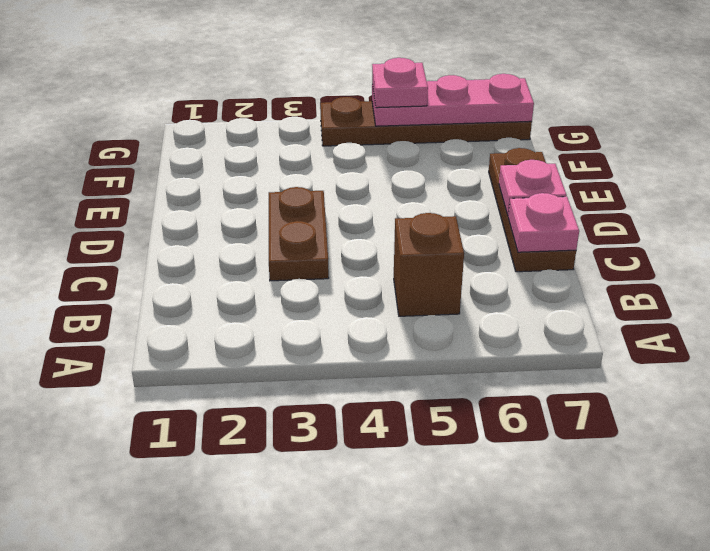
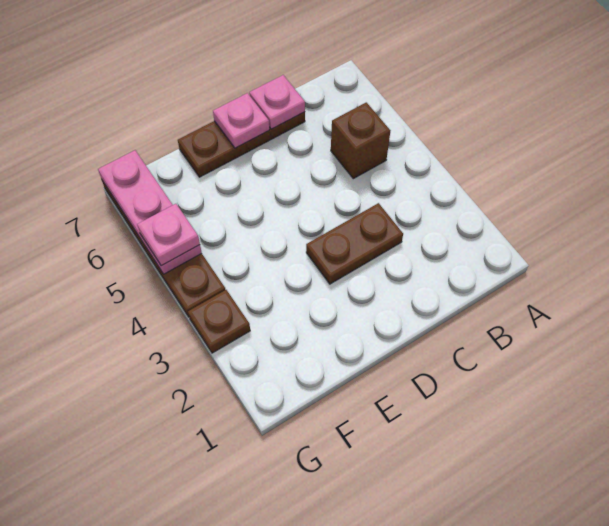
none -> brown plate G3 level 1

